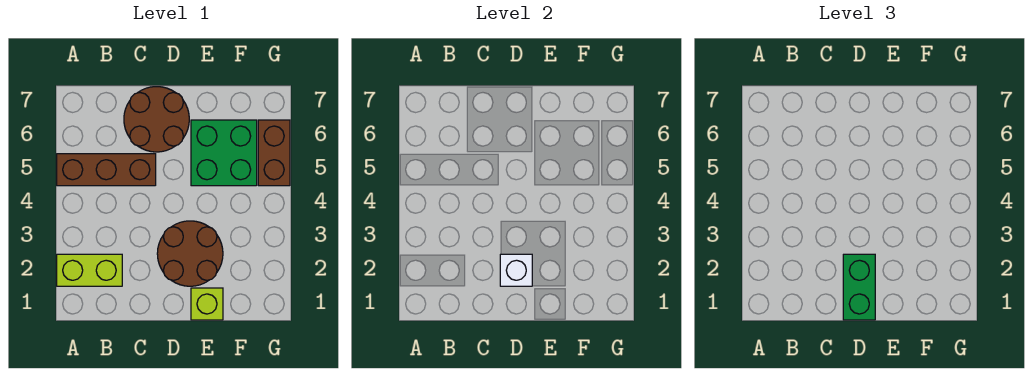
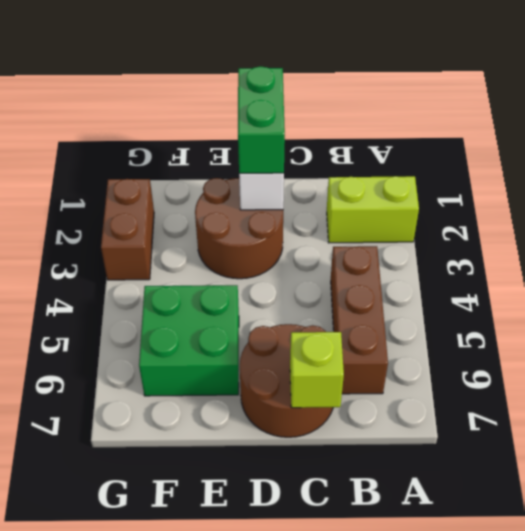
brown brick A5:C5 level 1 -> brown brick B4:B6 level 1
lime brick E1 level 1 -> lime brick C7 level 2
brown brick G5:G6 level 1 -> brown brick G2:G3 level 1

